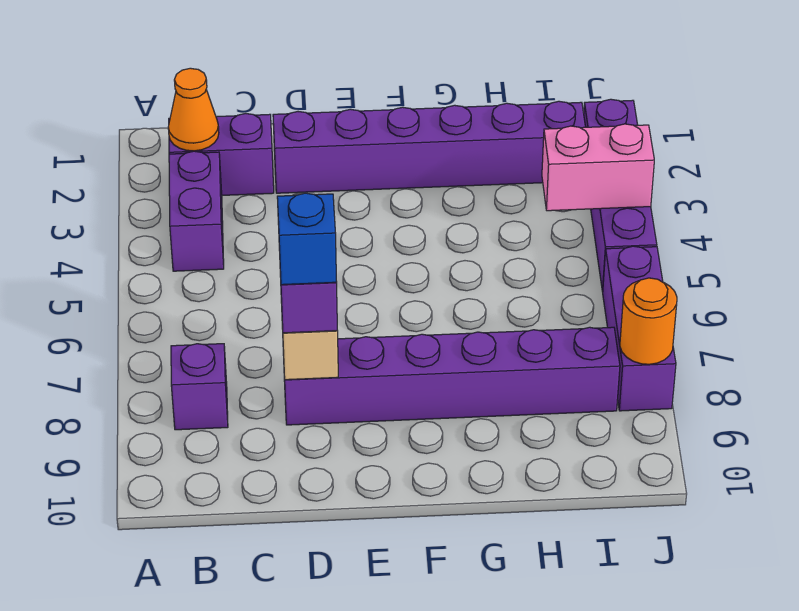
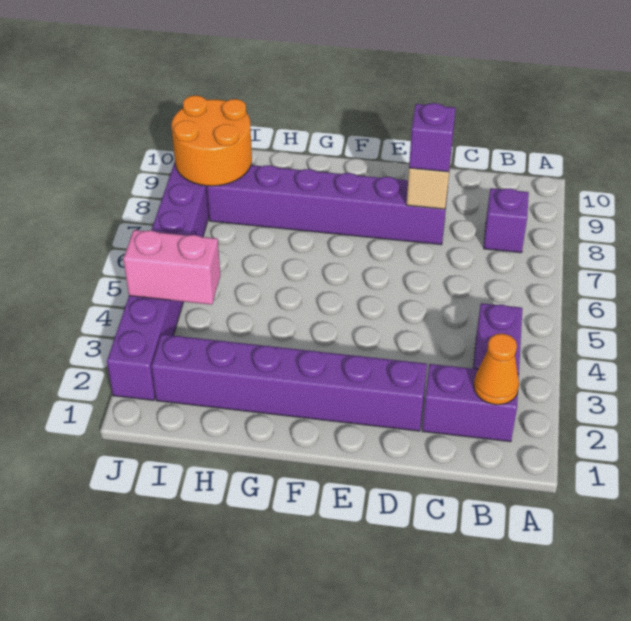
blue brick D8 level 4 -> none
orange round brick J8 level 2 -> orange round brick I8:J9 level 2

